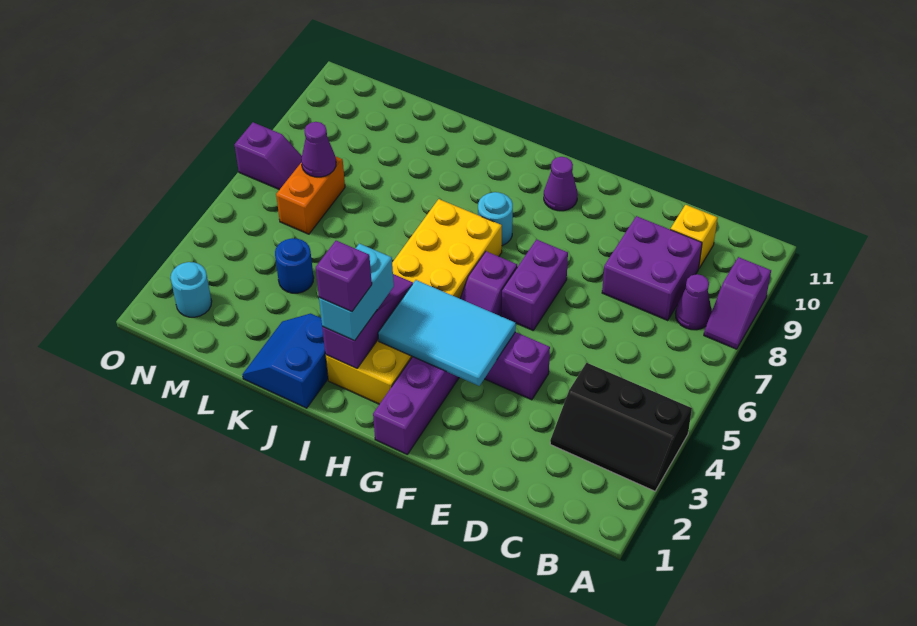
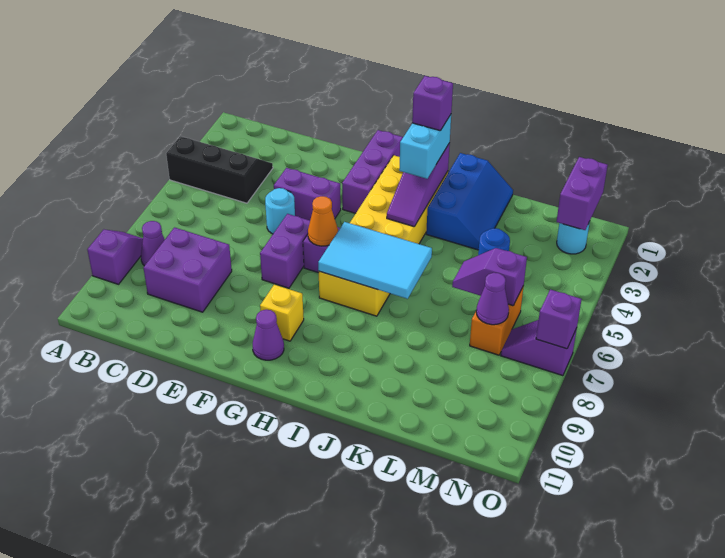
yellow brick C10 level 1 -> yellow brick G9 level 1
cyan tile F3:H4 level 2 -> cyan tile H6:J7 level 2
none -> orange cone G6 level 2
cyan round brick H8 level 1 -> cyan round brick E5 level 1
blue slope J1:K2 level 1 top J -> blue slope J1:K3 level 1 top J
none -> purple slope L6:M6 level 2 top M
none -> purple brick N1:N2 level 2
none -> purple brick O7 level 2

